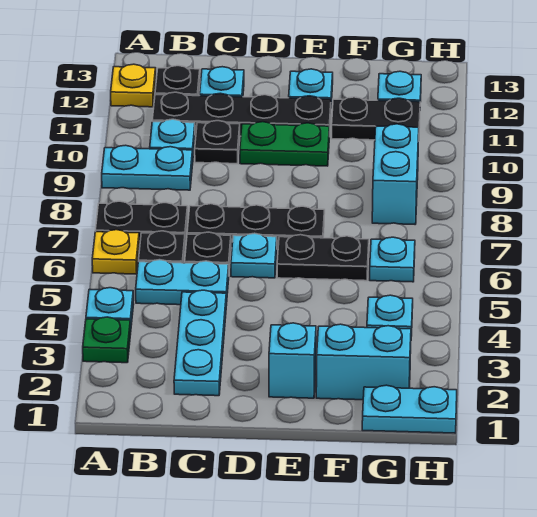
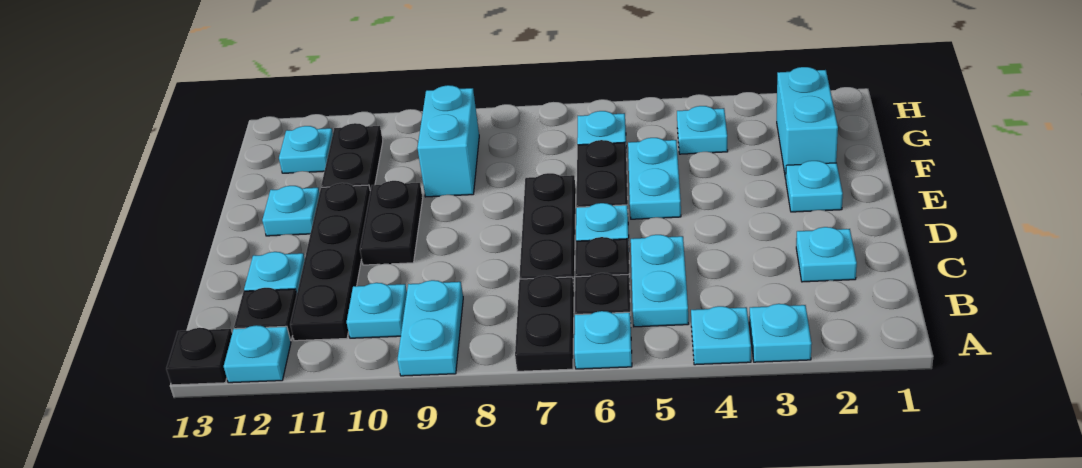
green plate A3 level 1 -> cyan plate A3 level 1
yellow plate A6 level 1 -> cyan plate A6 level 1
yellow plate A12 level 1 -> cyan plate A12 level 1
cyan plate C2:C4 level 1 -> cyan plate C2 level 1
black plate C10 level 1 -> black plate A13 level 1
green plate D10:E10 level 1 -> black plate D10:E10 level 1
cyan brick E2 level 1 -> cyan plate E2 level 1
cyan plate G1:H1 level 1 -> cyan plate E5:F5 level 1
cyan brick G8:G9 level 1 -> cyan brick F9:G9 level 1

